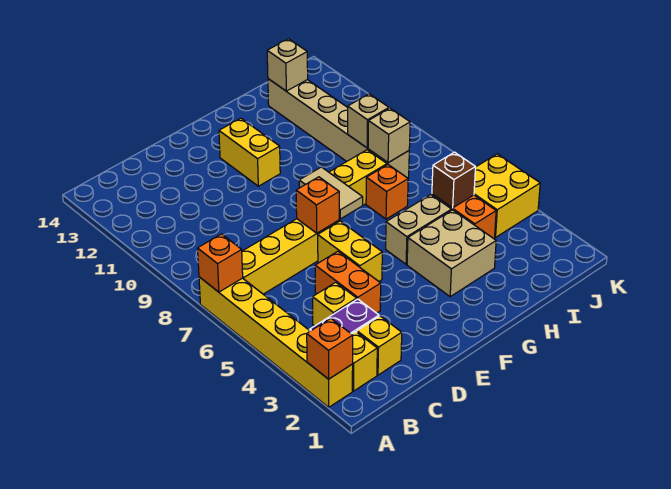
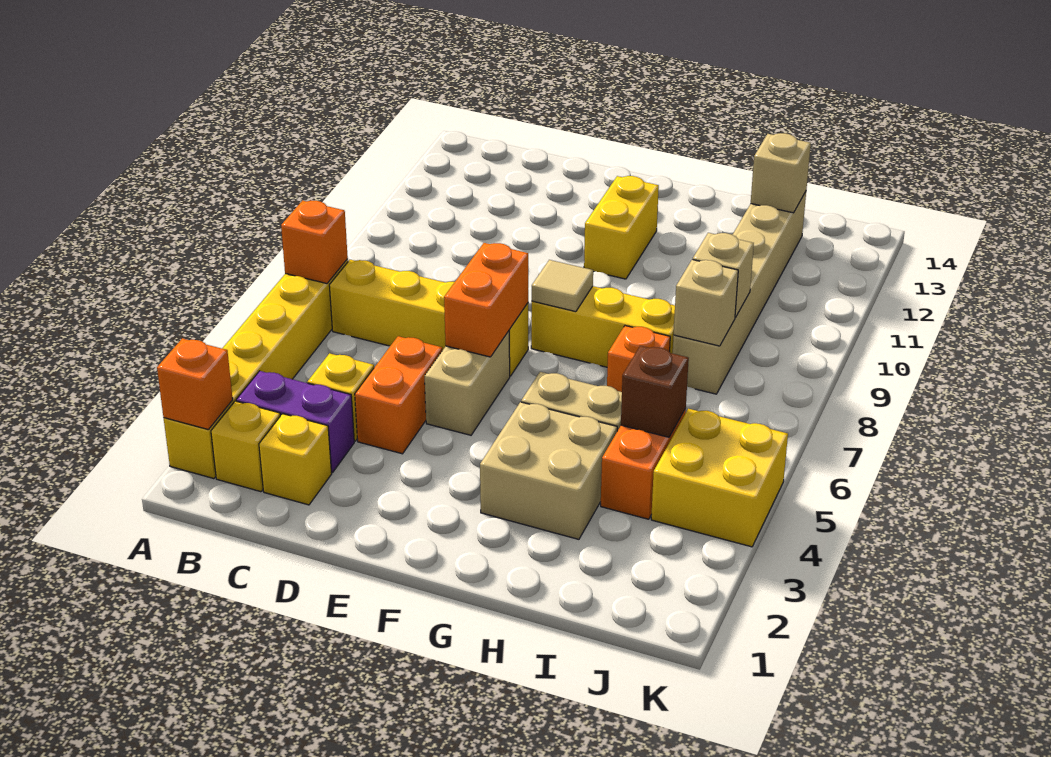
yellow brick E5:E6 level 1 -> tan brick E5:E6 level 1
orange brick E7 level 2 -> orange brick E6:E7 level 2
tan tile F7:F8 level 2 -> tan tile F8 level 2

